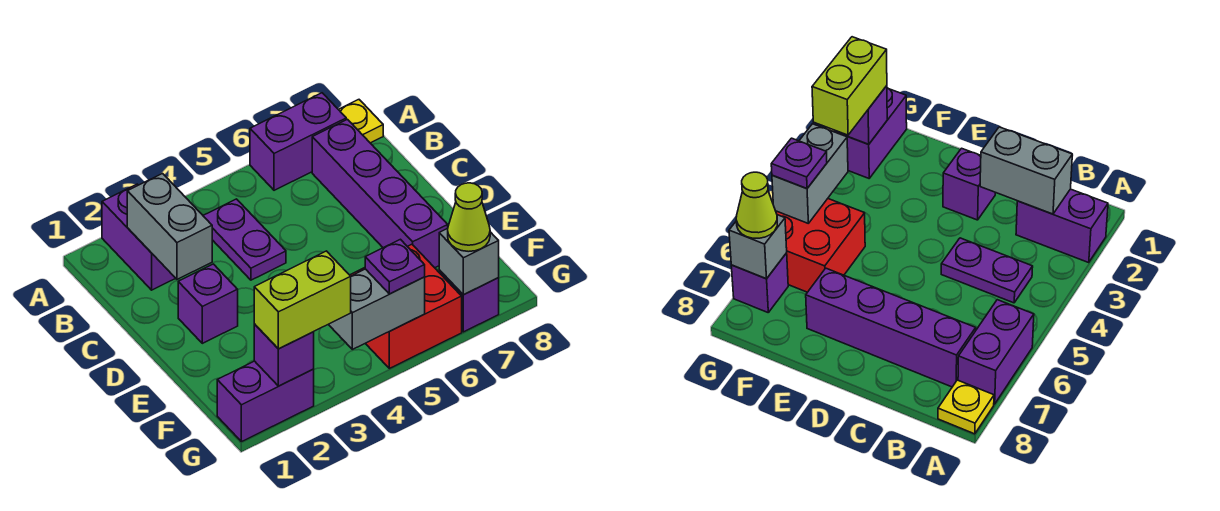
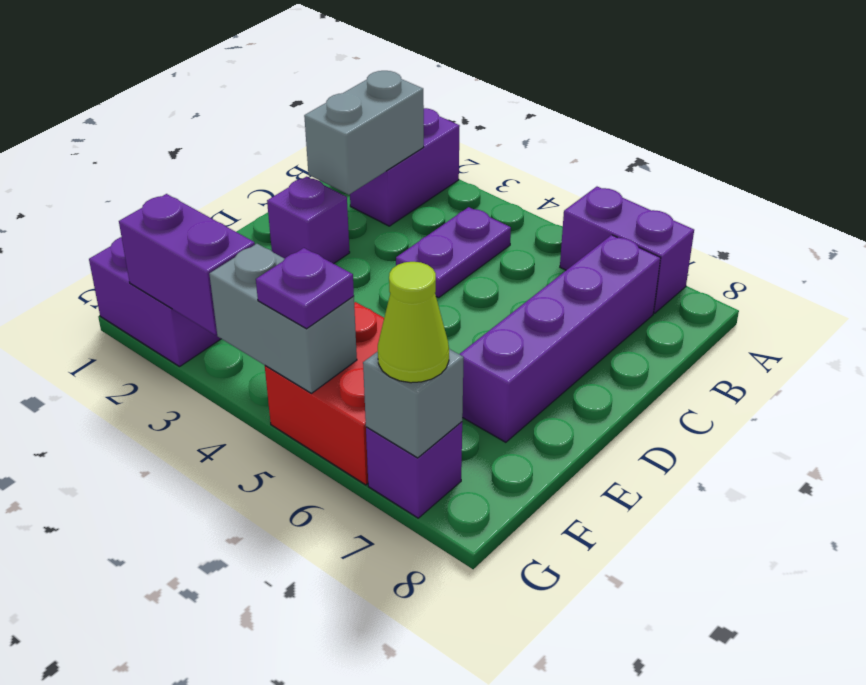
yellow plate A8 level 1 -> none
purple brick G2 level 2 -> purple brick G2:G3 level 2
lime brick G2:G3 level 3 -> none

